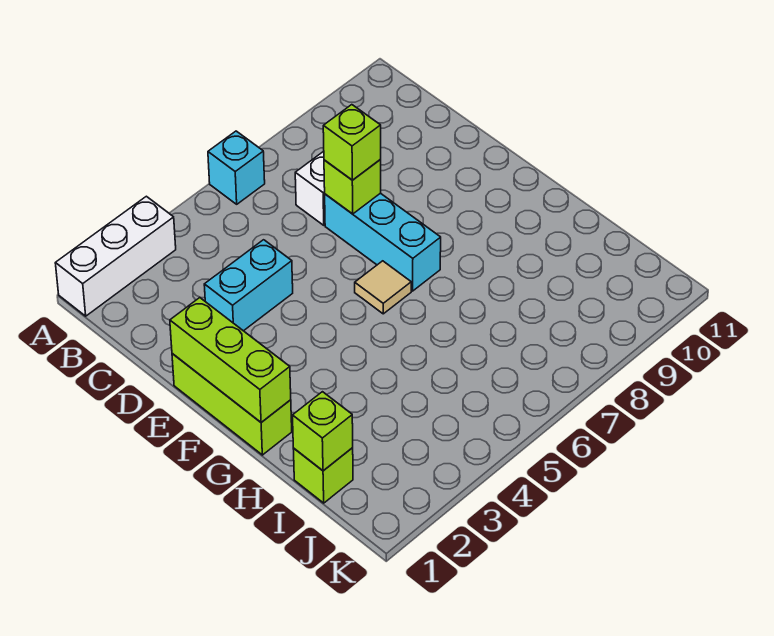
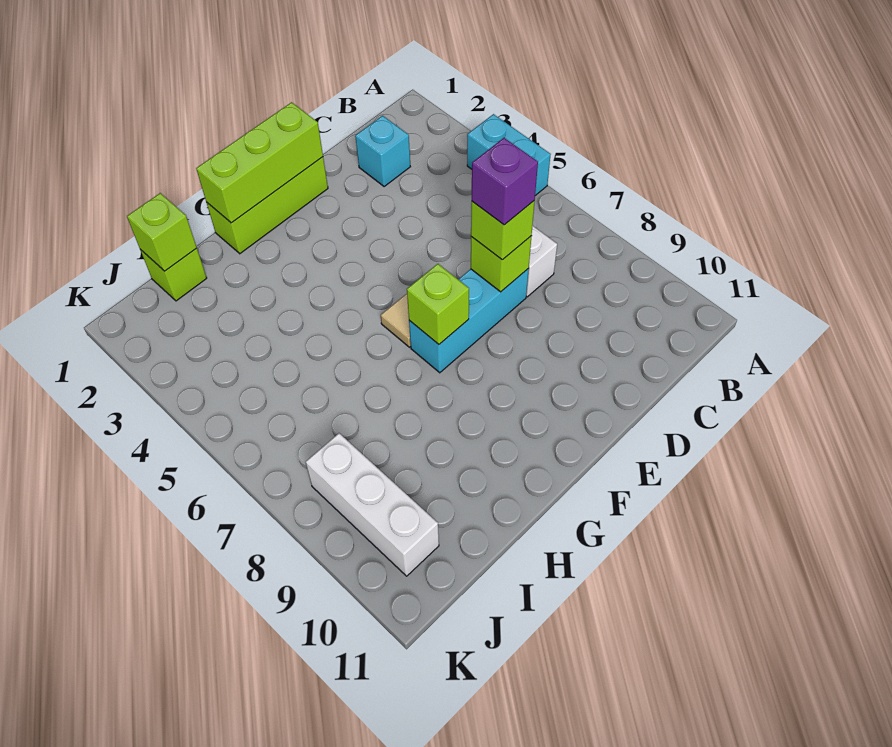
white brick A1:A3 level 1 -> white brick J8:J10 level 1
cyan brick A6 level 1 -> cyan brick C2 level 1
cyan brick D3:D4 level 1 -> cyan brick A4:A5 level 1
none -> purple brick D7 level 4
none -> lime brick F7 level 2

